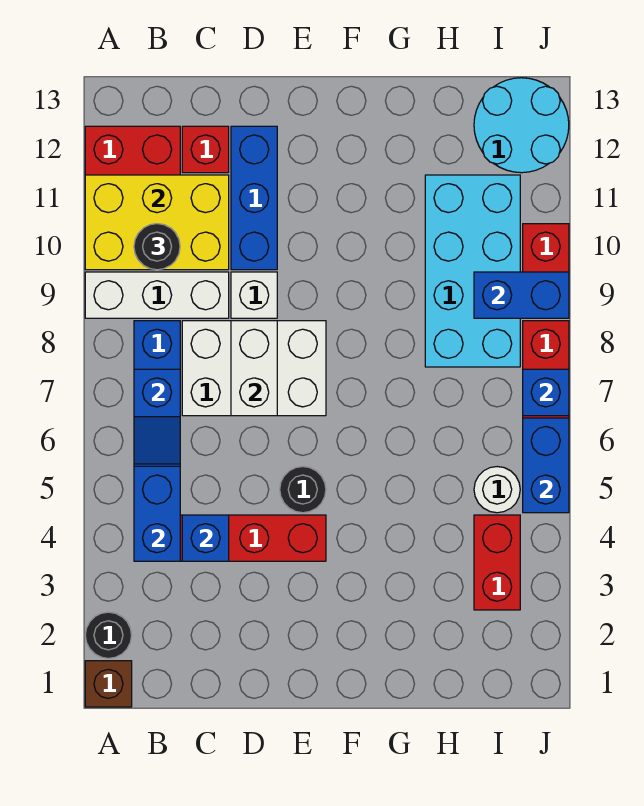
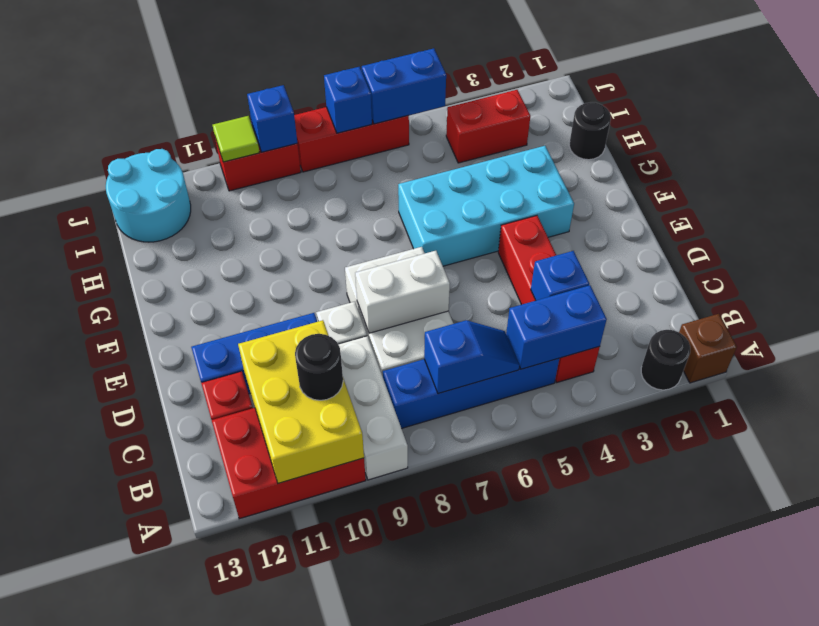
black round brick E5 level 1 -> black round brick H1 level 1
cyan brick H8:I11 level 1 -> cyan brick F3:G6 level 1
white round brick I5 level 1 -> none
blue brick I9:J9 level 2 -> blue brick J9 level 2
none -> lime tile J10 level 2

